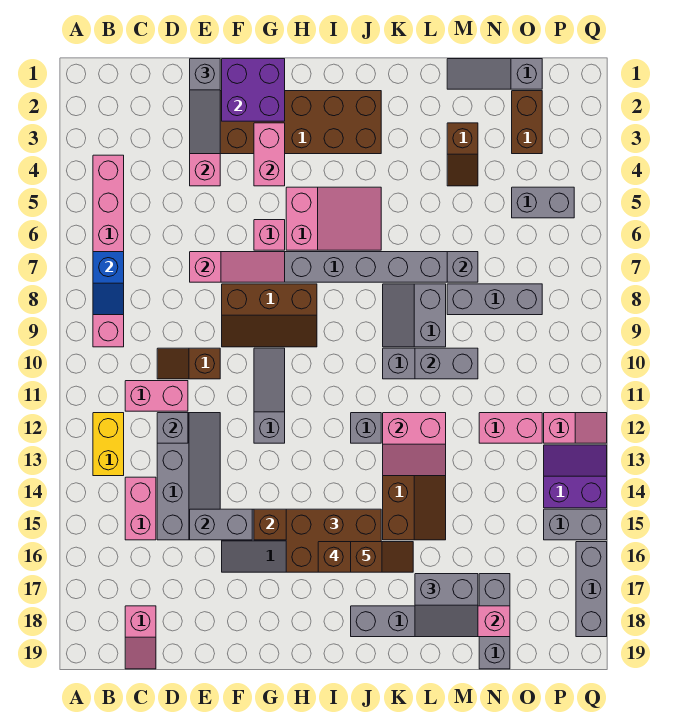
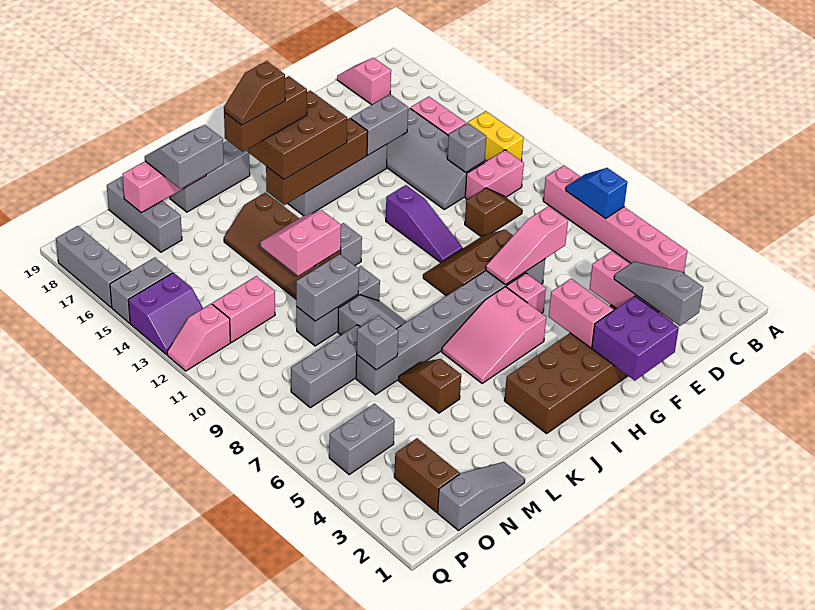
grey slope G10:G12 level 1 top 12 -> purple slope G10:G12 level 1 top 12
brown slope M3:M4 level 1 top 3 -> brown slope L5:L6 level 1 top 5

